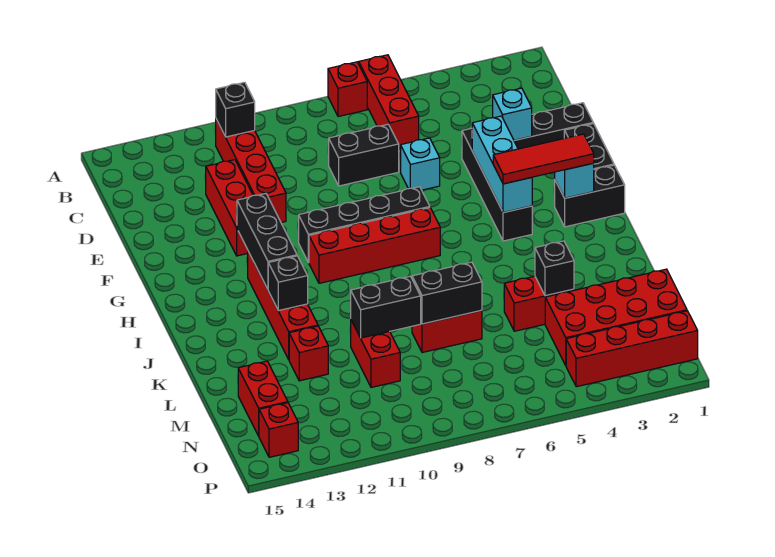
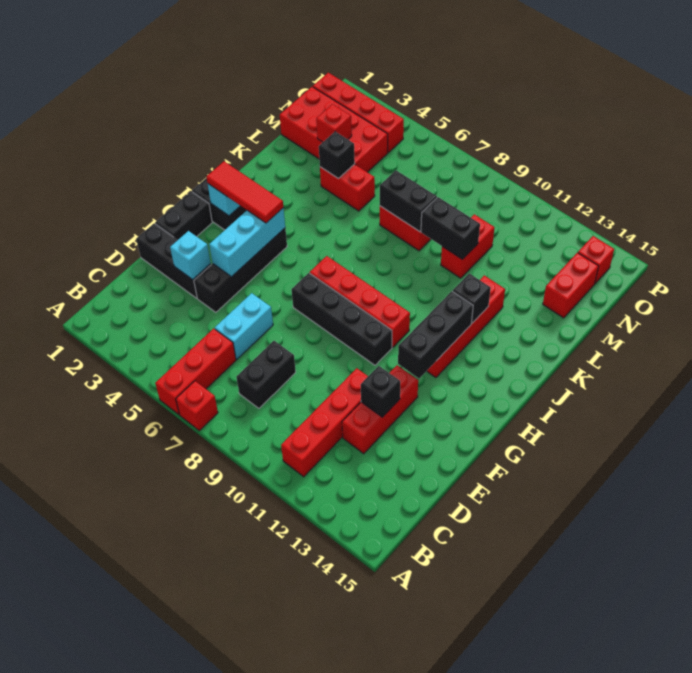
black brick B11 level 2 -> black brick E12 level 2
black brick D7:D8 level 1 -> black brick C8:D8 level 1
cyan brick E6 level 1 -> cyan brick D6:E6 level 1
red brick L12 level 1 -> red brick M3 level 2

